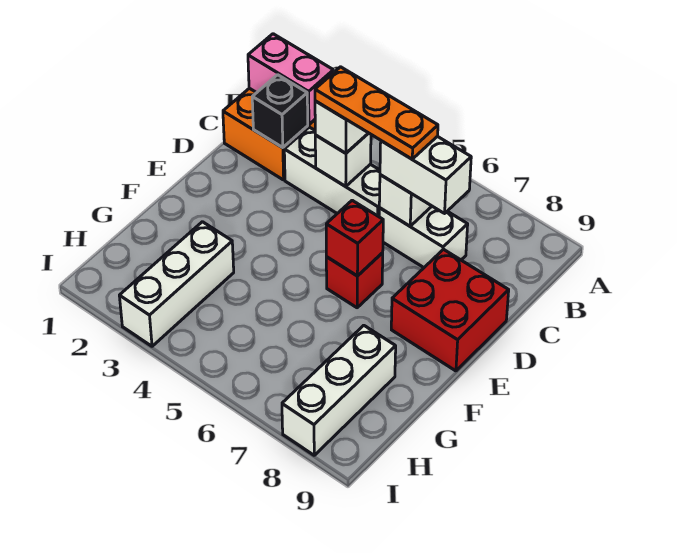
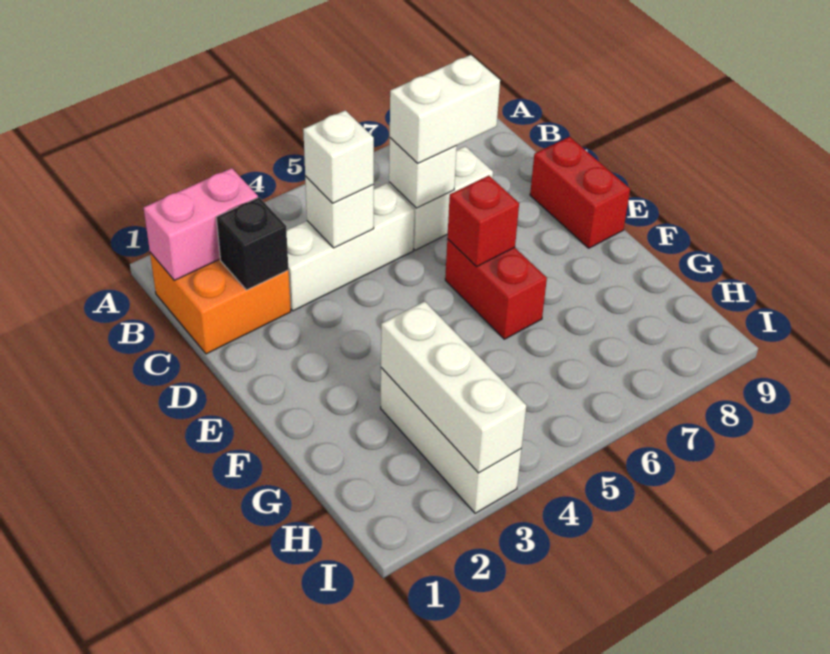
orange plate C4:C6 level 4 -> none
red brick D8:E9 level 1 -> red brick D9:E9 level 1
red brick E6 level 1 -> red brick E6:F6 level 1
white brick G8:I8 level 1 -> white brick G3:I3 level 2

